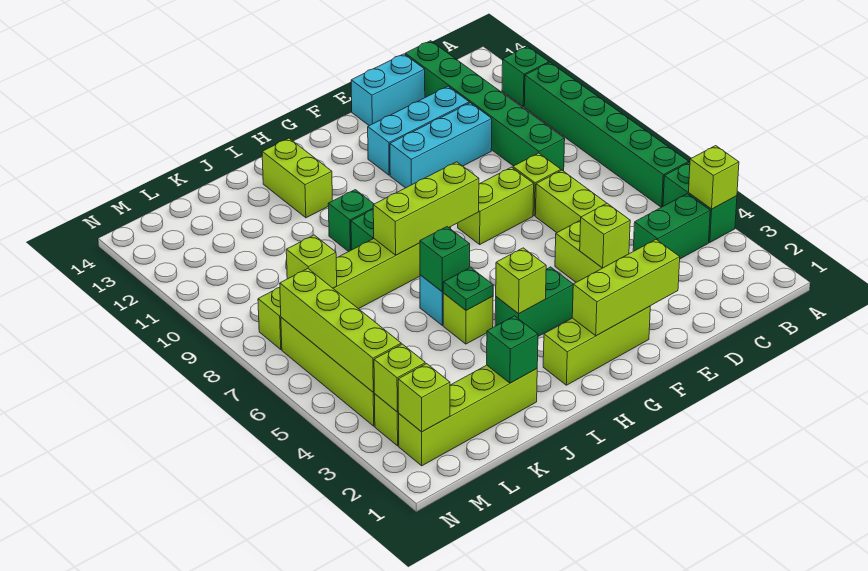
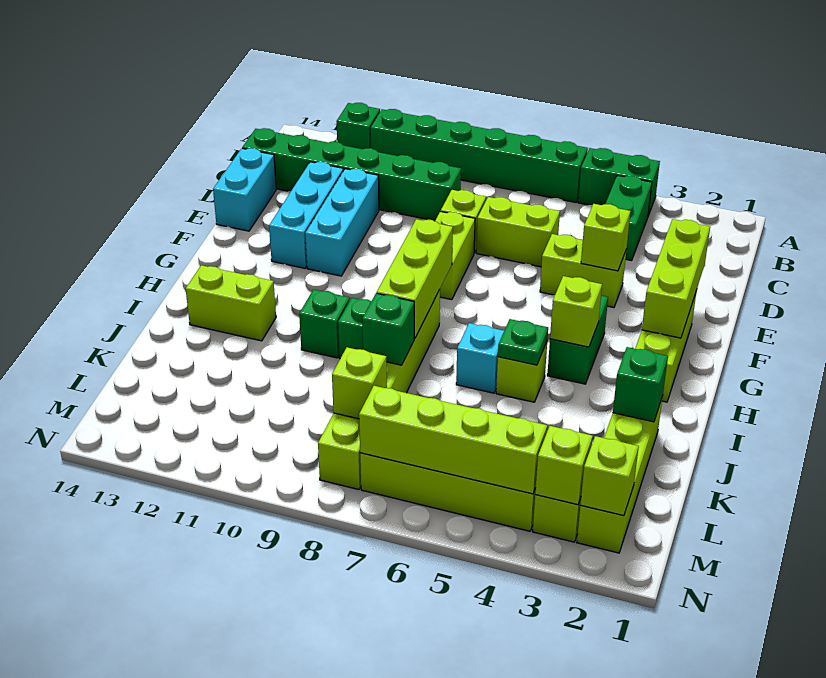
lime brick A4 level 2 -> none
green brick I6 level 2 -> green brick J8 level 2

